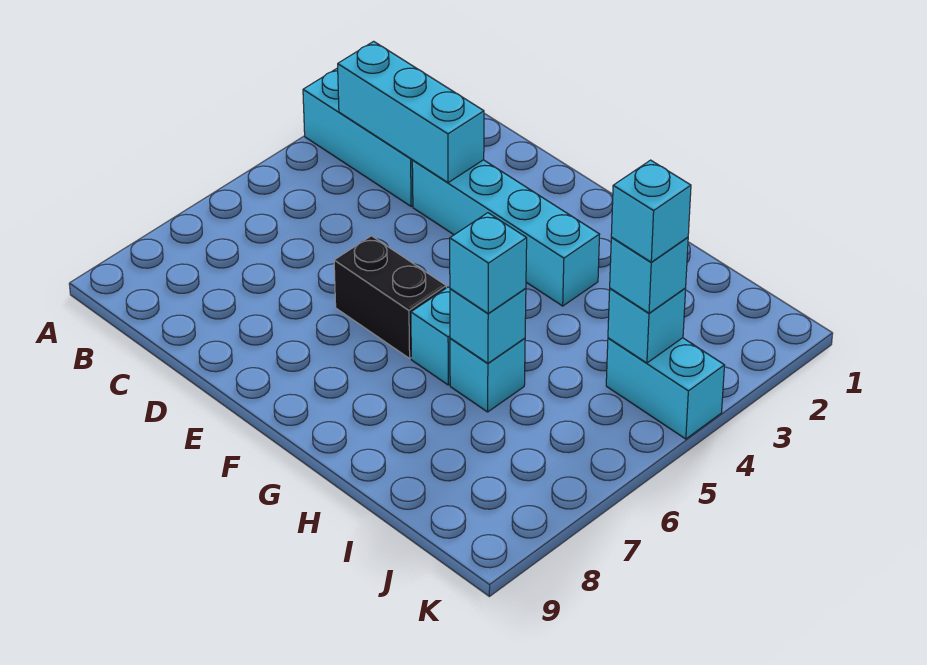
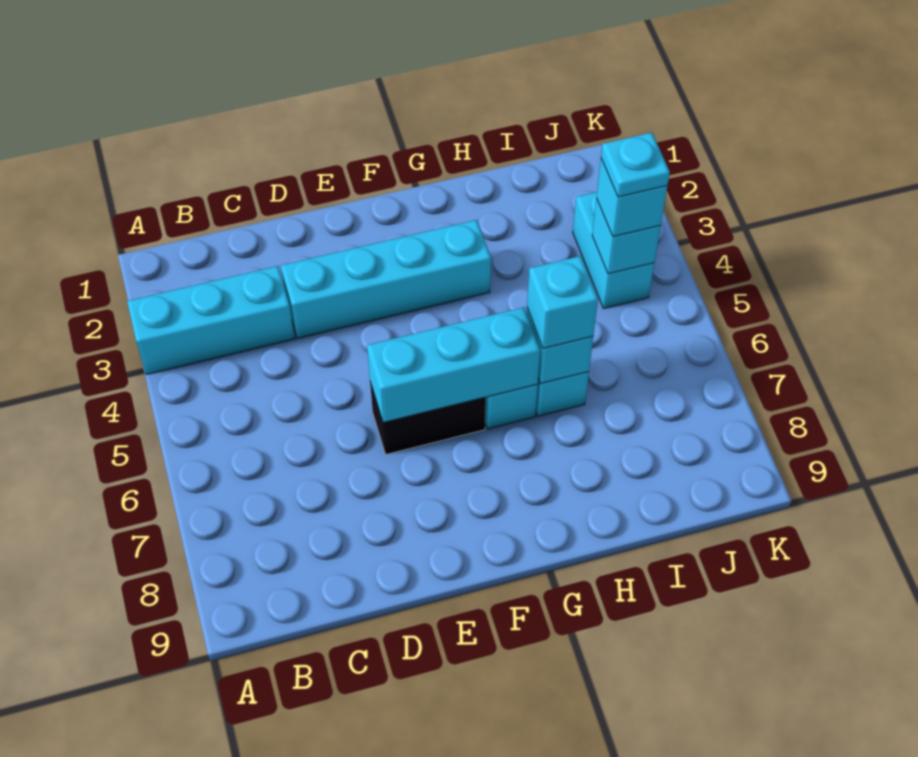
cyan brick B3:D3 level 2 -> cyan brick E6:G6 level 2
cyan brick J4:K4 level 1 -> cyan brick J3:J4 level 1
cyan brick J4 level 4 -> cyan plate J4 level 4

